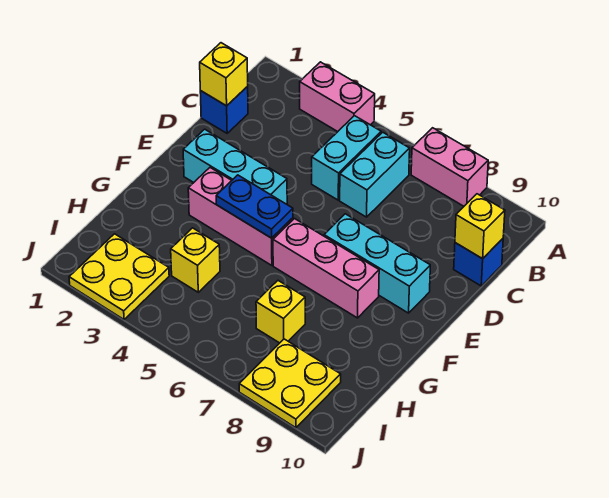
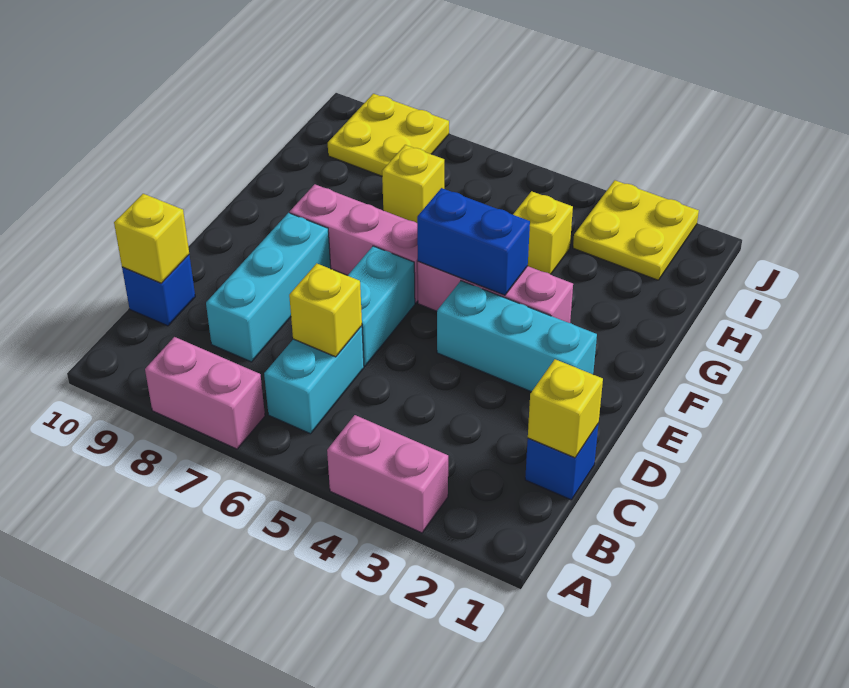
cyan brick B5:C5 level 1 -> cyan brick D6:E6 level 1
none -> yellow brick C6 level 2
cyan brick E7:E9 level 1 -> cyan brick C8:E8 level 1
blue plate F4:F5 level 2 -> blue brick F4:F5 level 2

